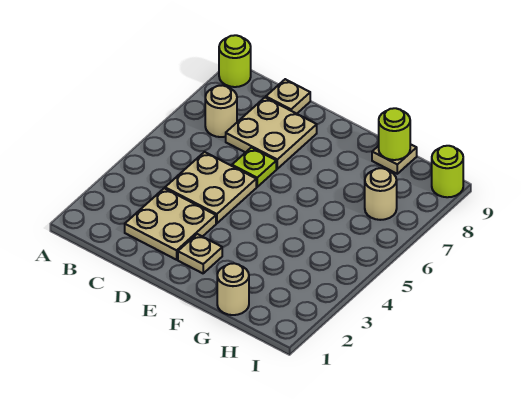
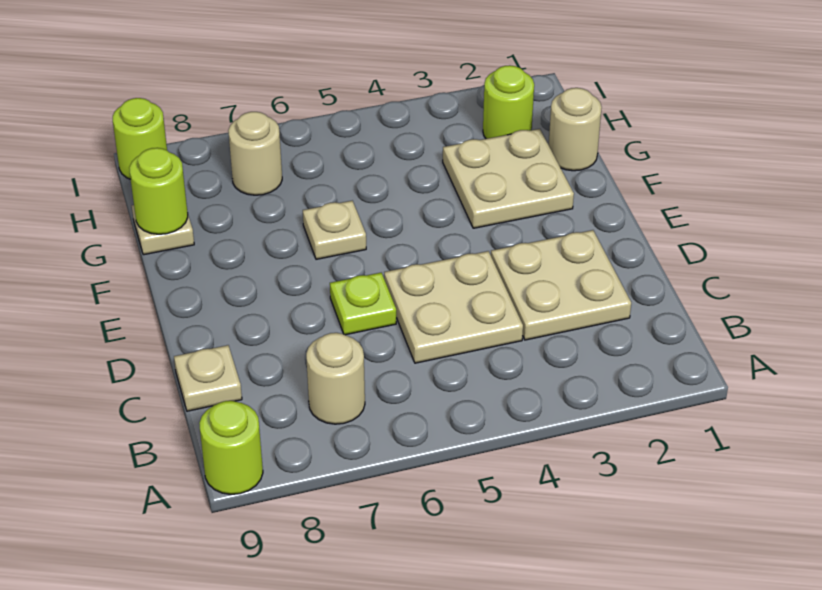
tan plate C7:D8 level 1 -> tan plate F2:G3 level 1
tan plate E2 level 1 -> tan plate F6 level 1
none -> lime round brick H2 level 1

